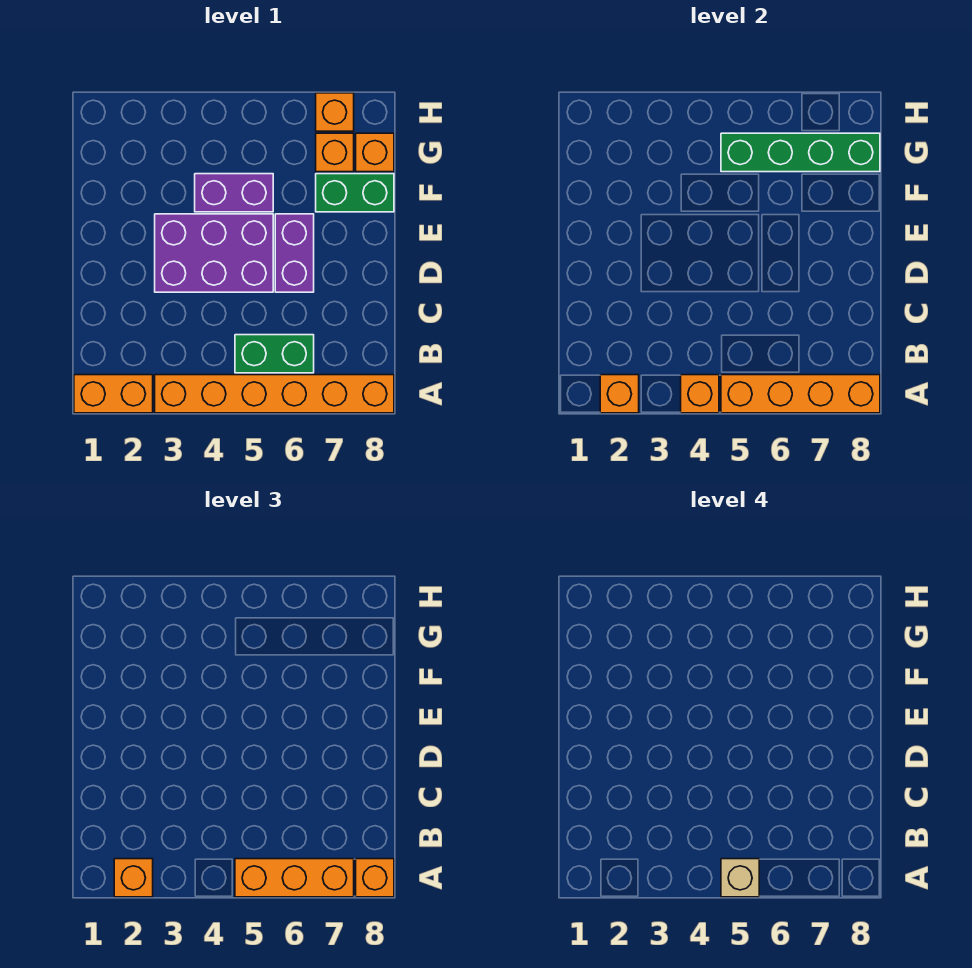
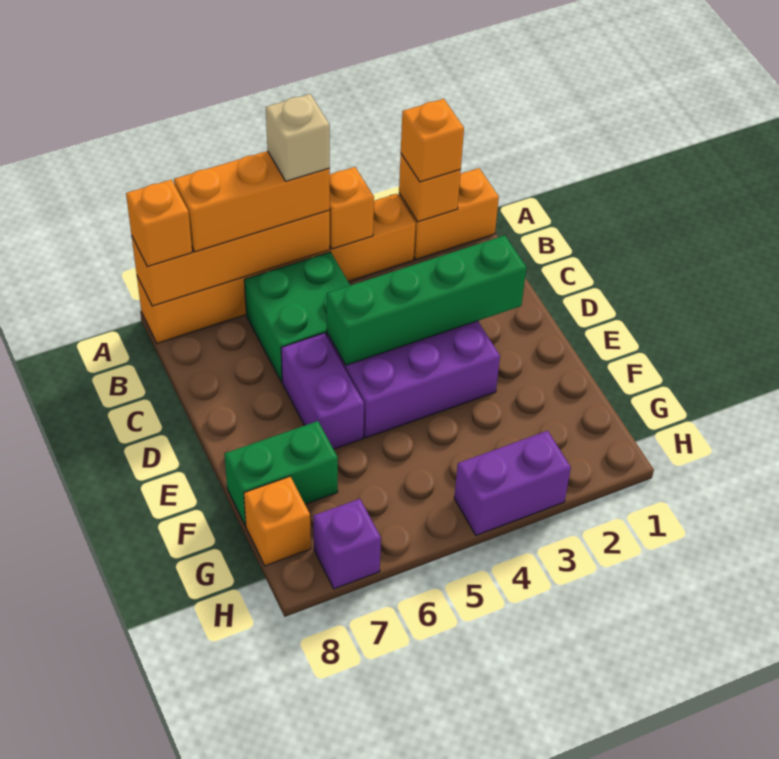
green brick B5:B6 level 1 -> green brick B5:C6 level 1
purple brick F4:F5 level 1 -> purple brick H3:H4 level 1
green brick G5:G8 level 2 -> green brick D2:D5 level 2
orange brick G7 level 1 -> none
orange brick H7 level 1 -> purple brick H7 level 1

